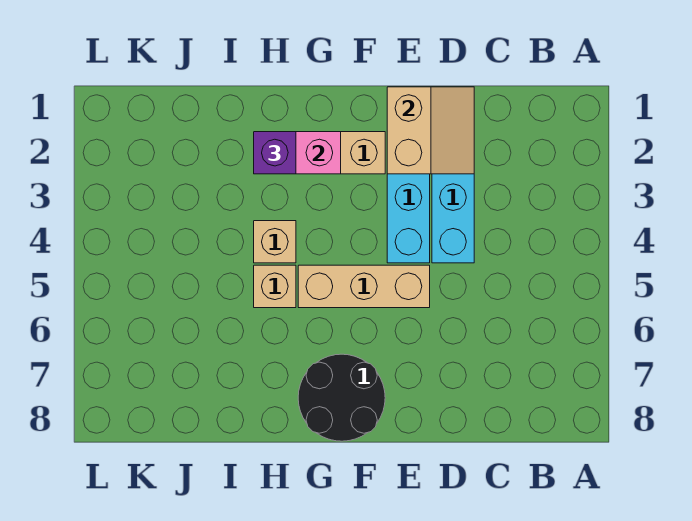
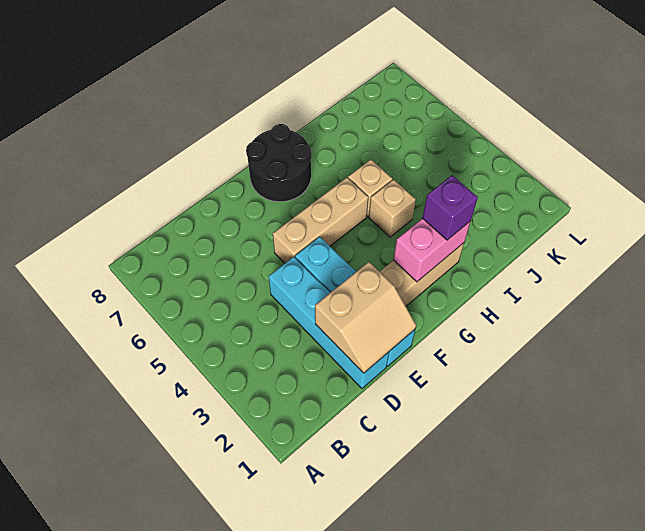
tan slope D1:E2 level 2 top E -> tan slope D1:E2 level 2 top 2

